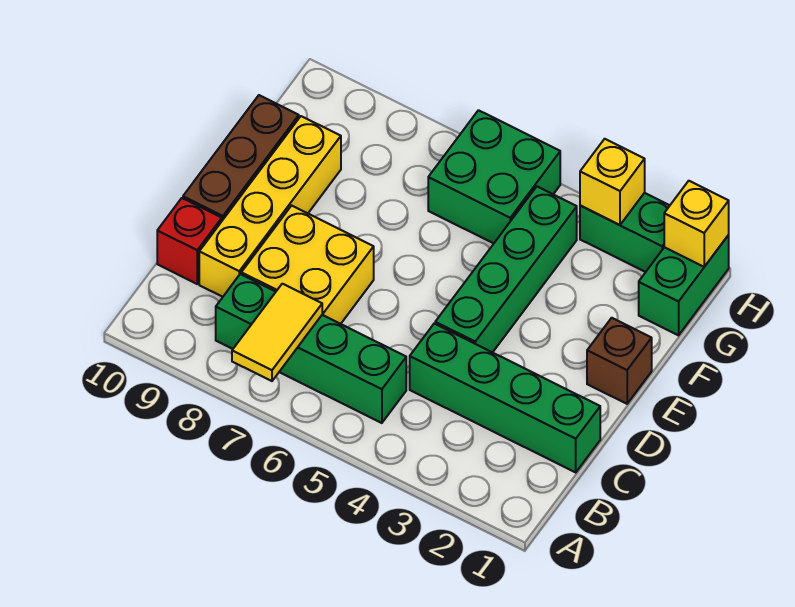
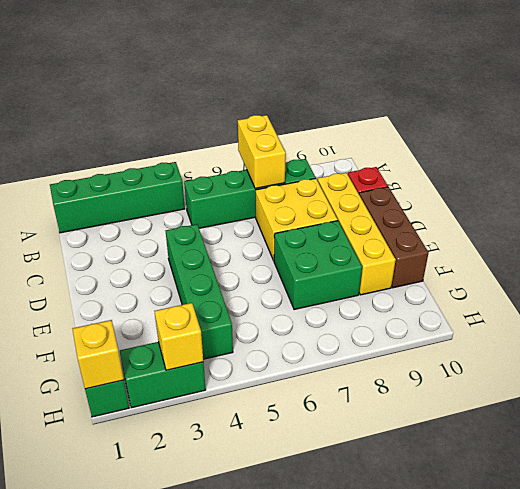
yellow tile A7:B7 level 2 -> yellow brick A7:B7 level 2
green brick C1:C4 level 1 -> green brick A1:A4 level 1
brown brick E1 level 1 -> none
green brick G5:H6 level 1 -> green brick E7:F8 level 1

